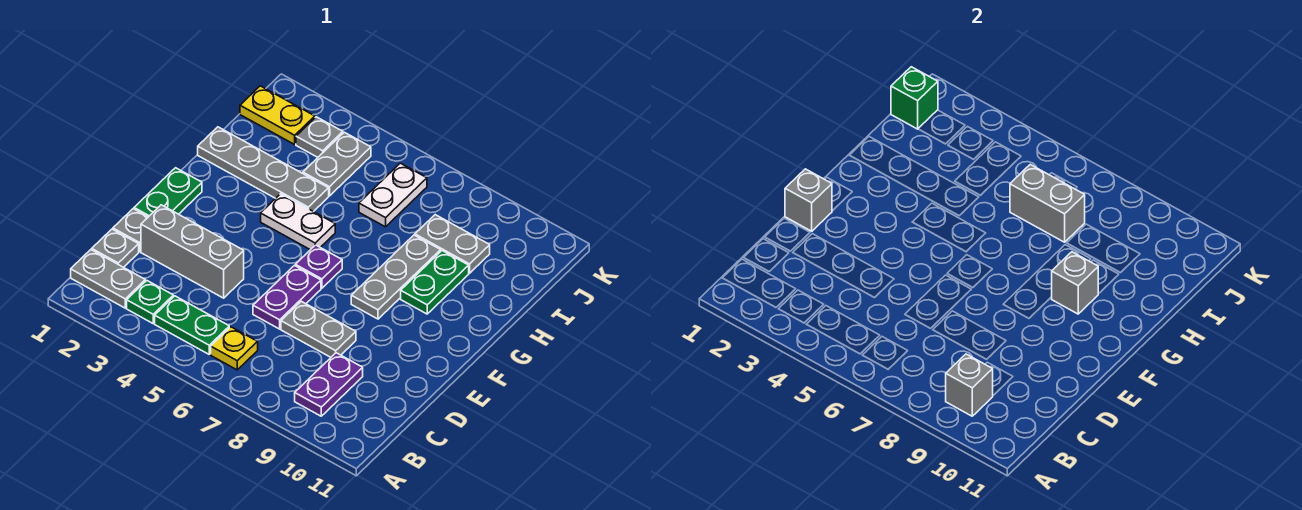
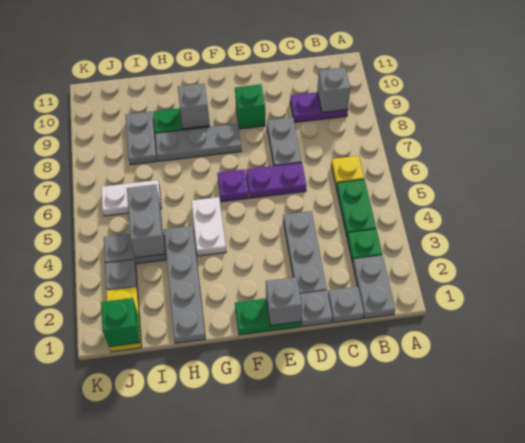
grey brick D2:D4 level 1 -> grey plate D2:D4 level 1
none -> green brick E9 level 1
grey brick I6:I7 level 2 -> grey brick I4:I5 level 2

